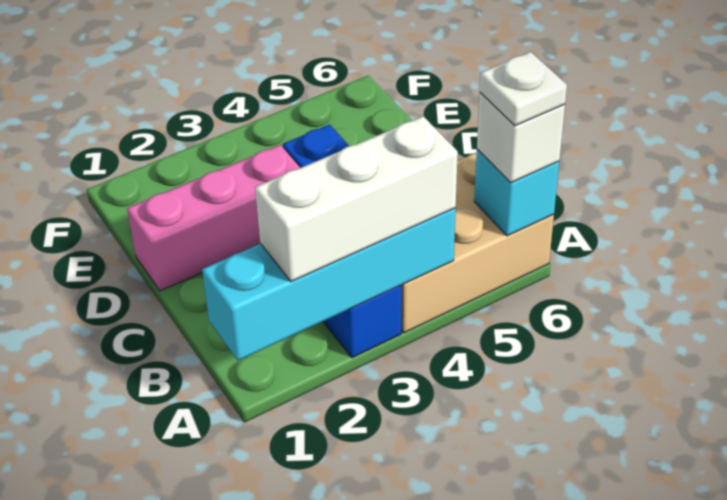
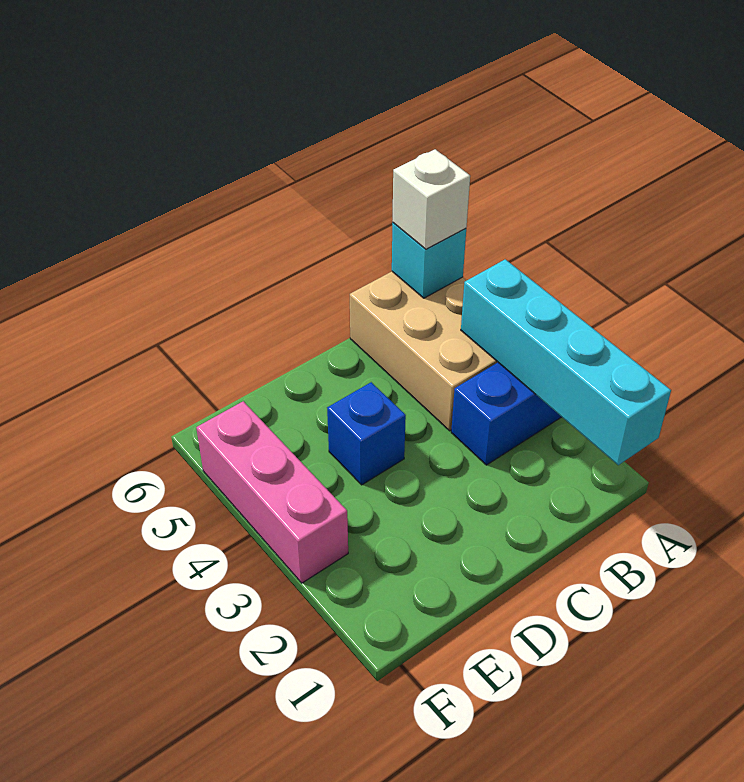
white brick A2:A4 level 3 -> none
white plate A6 level 4 -> none
pink brick D1:D3 level 1 -> pink brick F3:F5 level 1

